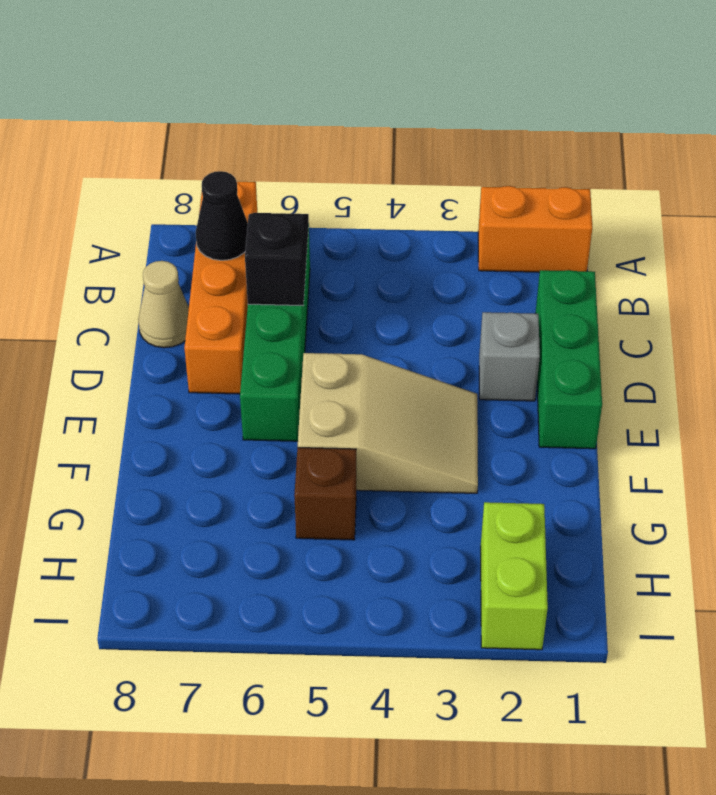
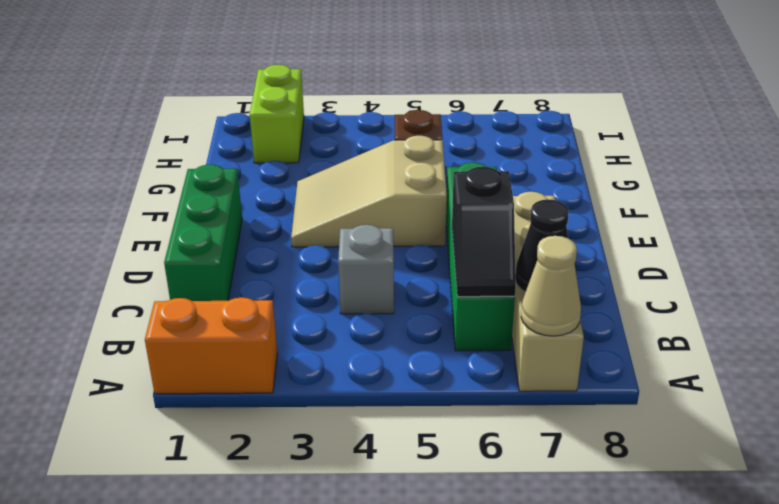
orange brick A7:D7 level 1 -> tan brick A7:D7 level 1
tan cone C8 level 1 -> tan cone A7 level 2
grey brick D2 level 1 -> grey brick C4 level 1

